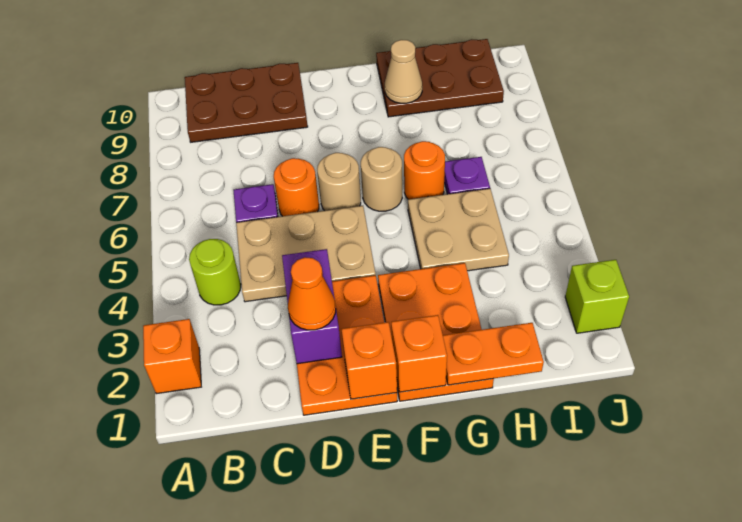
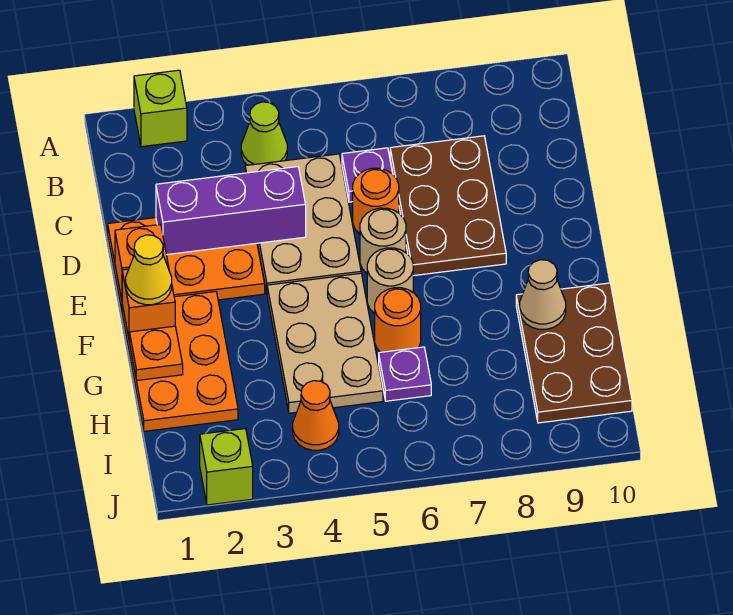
orange brick A2 level 1 -> lime brick A2 level 1
lime round brick B4 level 1 -> lime cone B4 level 1
brown plate B9:D10 level 1 -> brown plate C7:E8 level 1
purple brick D2:D3 level 2 -> purple brick D2:D4 level 2
orange cone D2 level 3 -> orange cone I4 level 1
orange plate F1:G3 level 1 -> orange plate F1:H2 level 1
none -> yellow cone F1 level 3
orange plate G1:H1 level 2 -> orange plate G1 level 2
tan plate G4:H5 level 1 -> tan plate F4:H5 level 1

